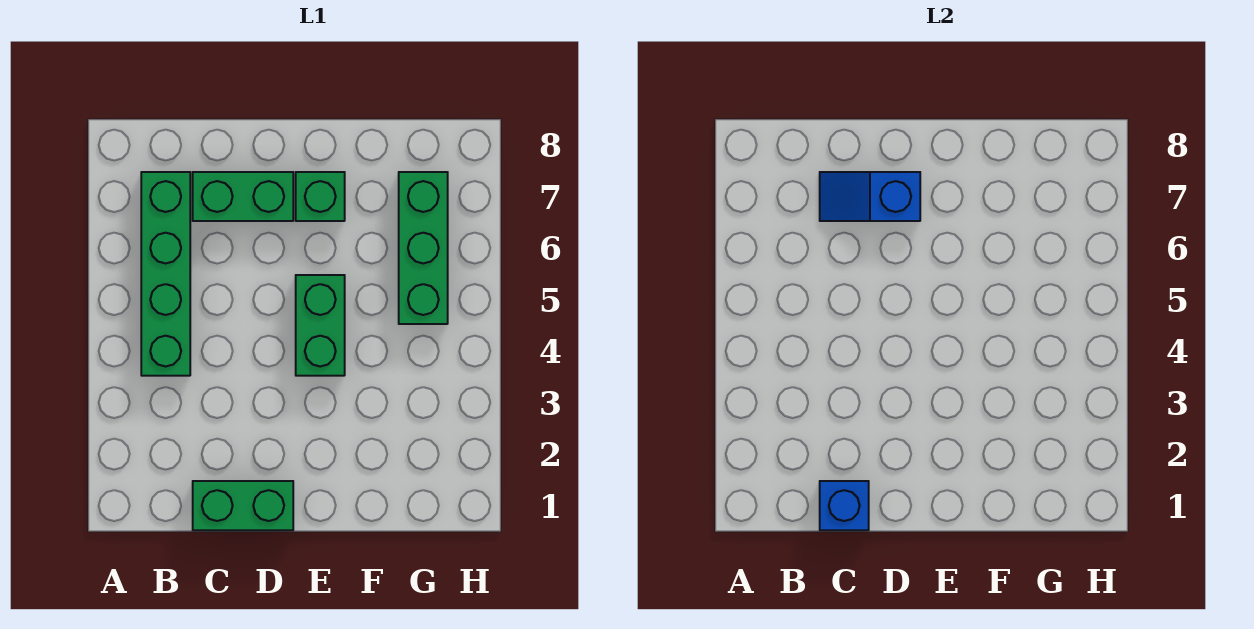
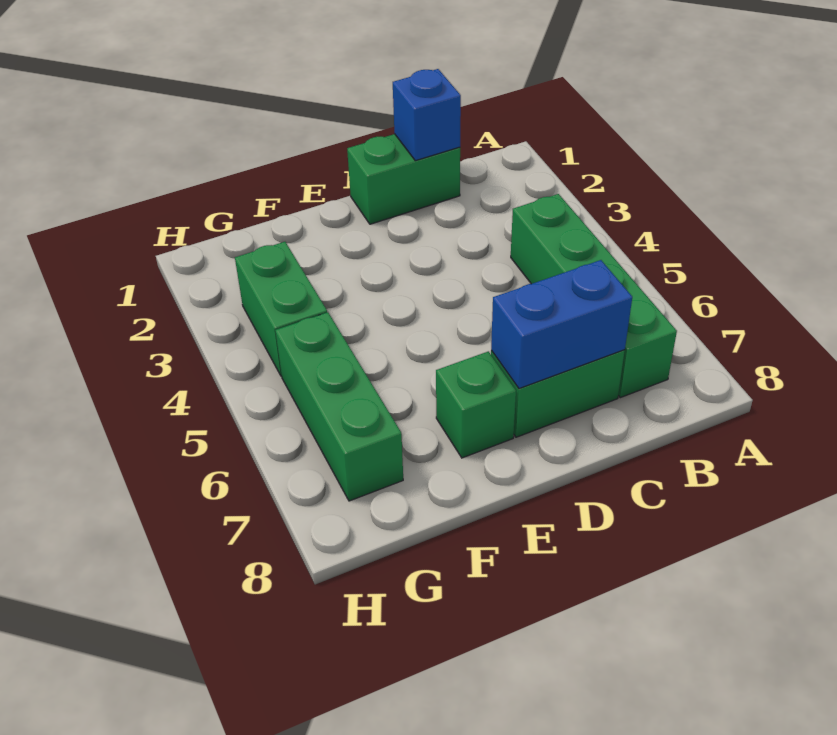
blue slope C7:D7 level 2 top D -> blue brick C7:D7 level 2
green brick E4:E5 level 1 -> green brick G3:G4 level 1

